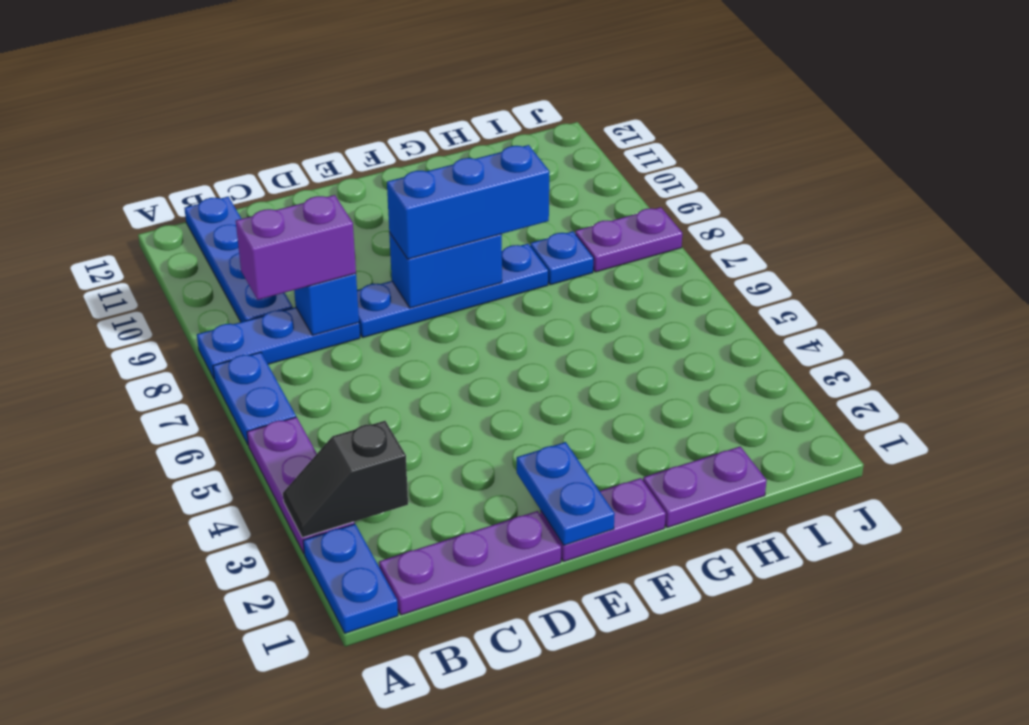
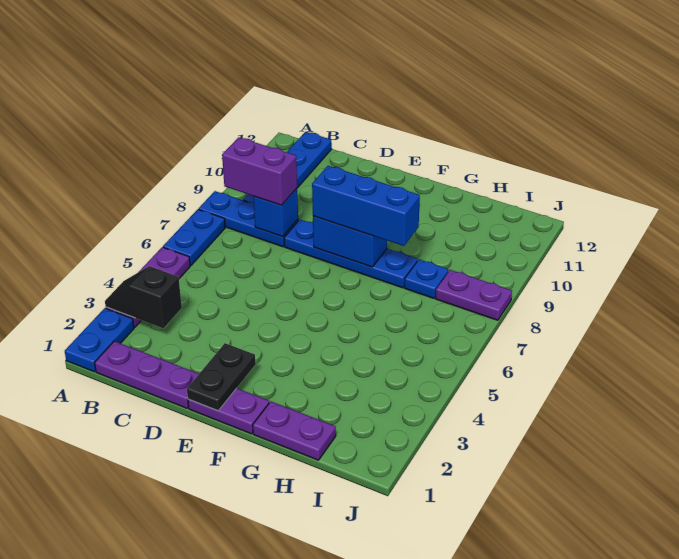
blue plate E1:E2 level 2 -> black plate E1:E2 level 2

